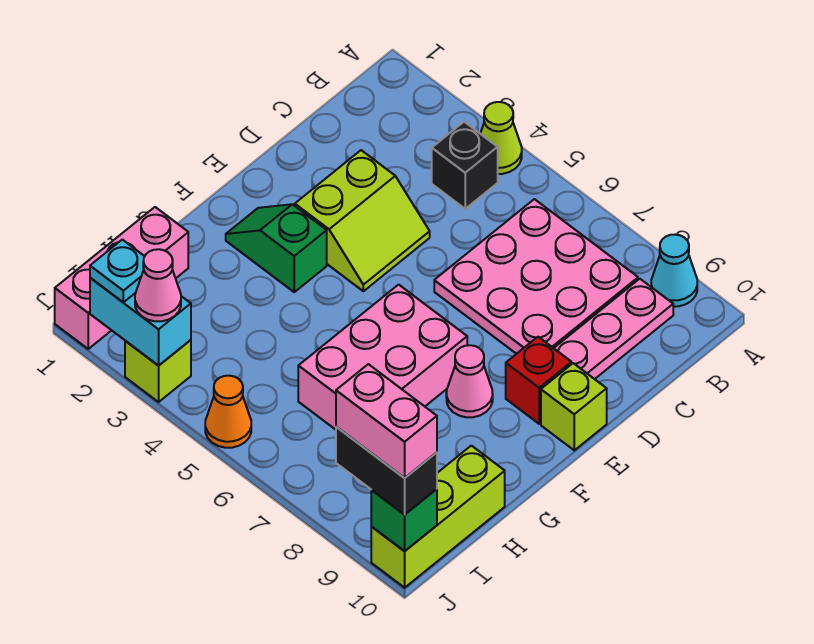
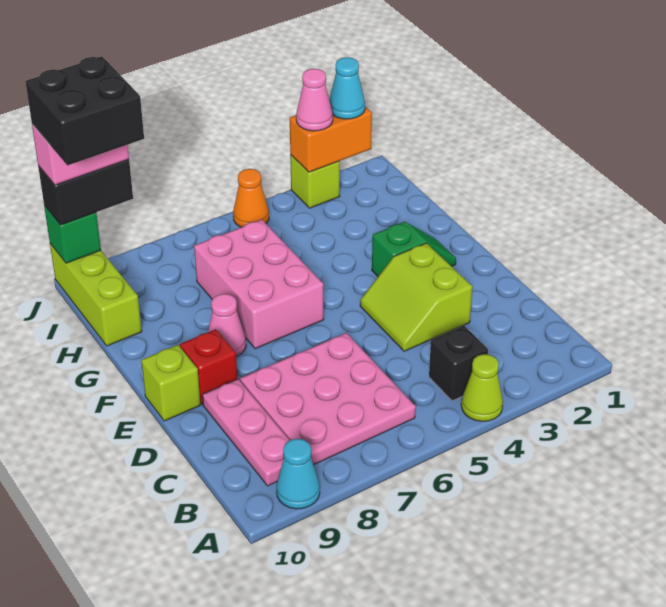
pink brick H1:J1 level 1 -> none
none -> black brick I9:J10 level 5
cyan brick J2:J3 level 2 -> orange brick J2:J3 level 2
cyan plate J2 level 3 -> cyan cone J2 level 3

